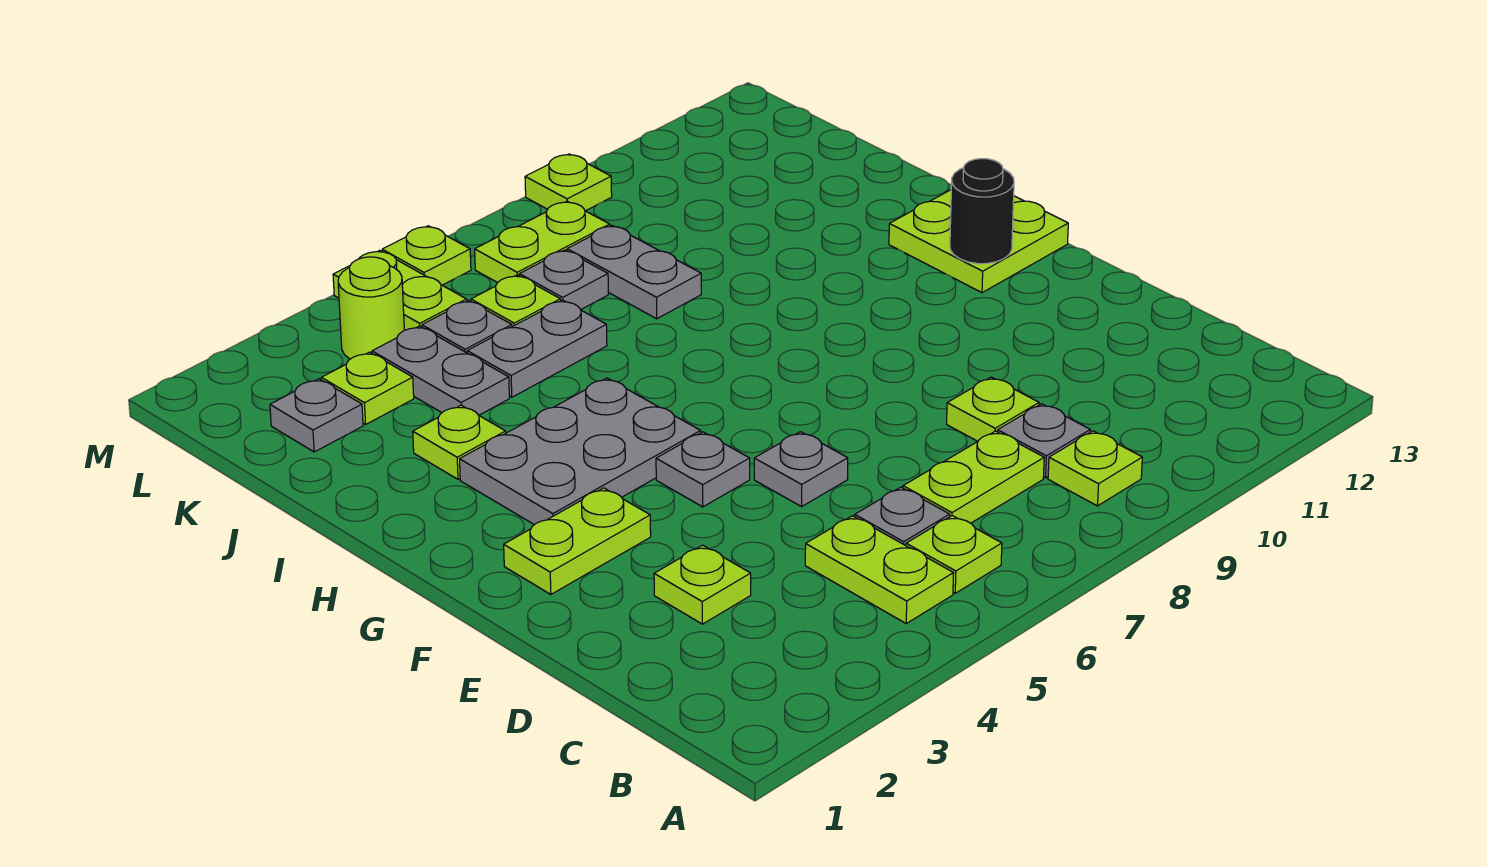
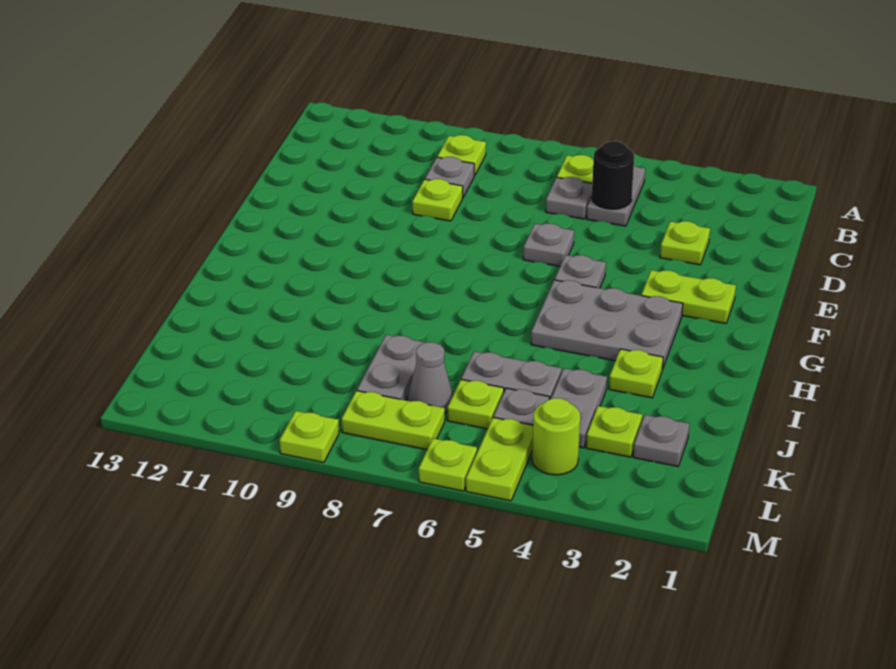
lime plate B5:C5 level 1 -> grey plate B5:C5 level 1
lime plate C7:C8 level 1 -> none
lime plate G12:H13 level 1 -> none
black round brick G12 level 2 -> black round brick C5 level 2
grey plate K7 level 1 -> grey cone K7 level 1

